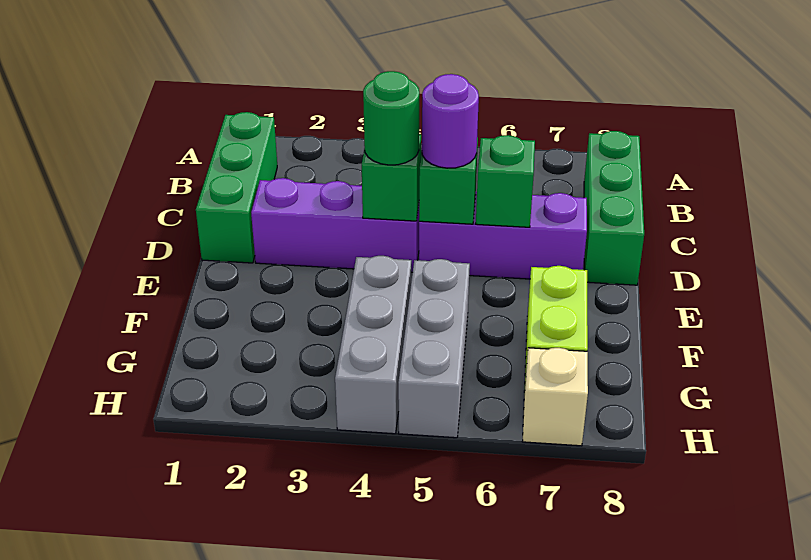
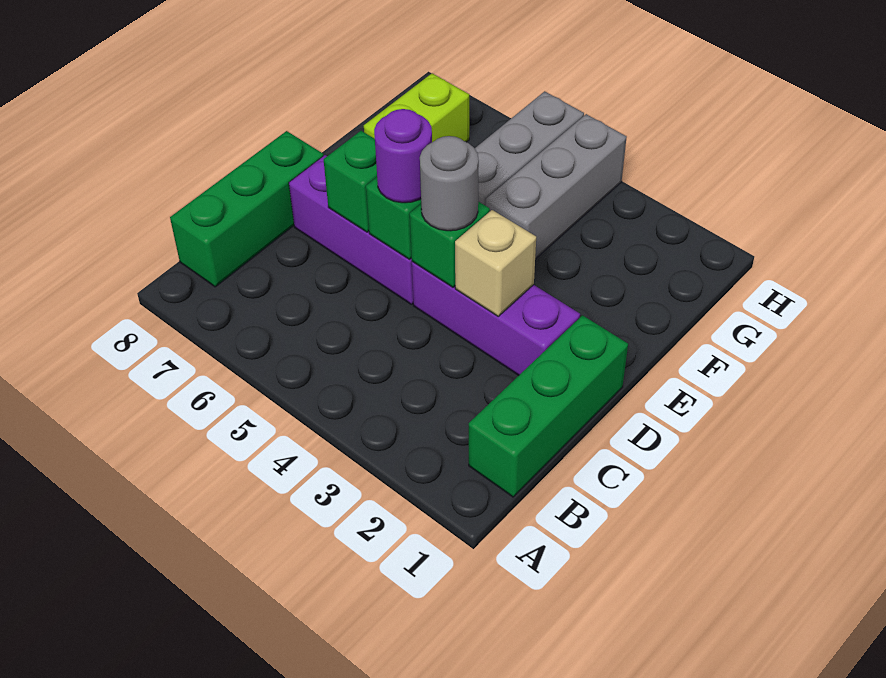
green round brick D4 level 3 -> grey round brick D4 level 3
tan brick H7 level 1 -> tan brick D3 level 2

